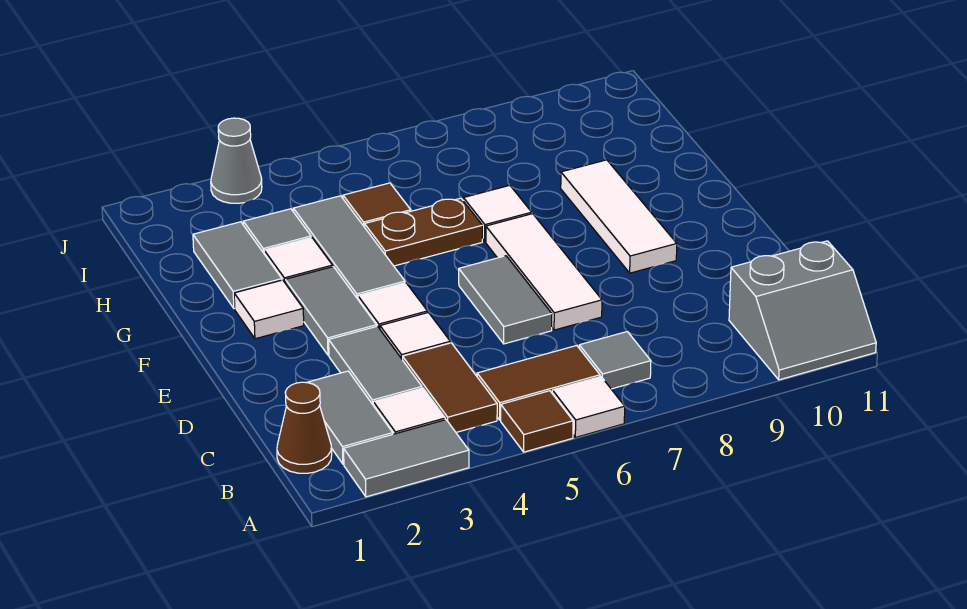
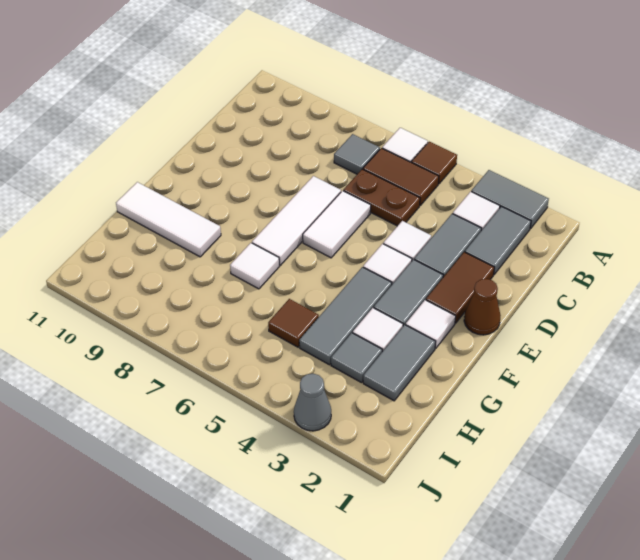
grey slope A10:B11 level 1 top B -> none
brown cone B1 level 1 -> brown cone E1 level 1
brown tile B4:C4 level 1 -> brown tile D2:E2 level 1
grey tile D6:E6 level 1 -> white tile D6:E6 level 1
white tile E9:G9 level 1 -> white tile G9:G11 level 1
brown plate G5:G6 level 1 -> brown plate C5:C6 level 1

